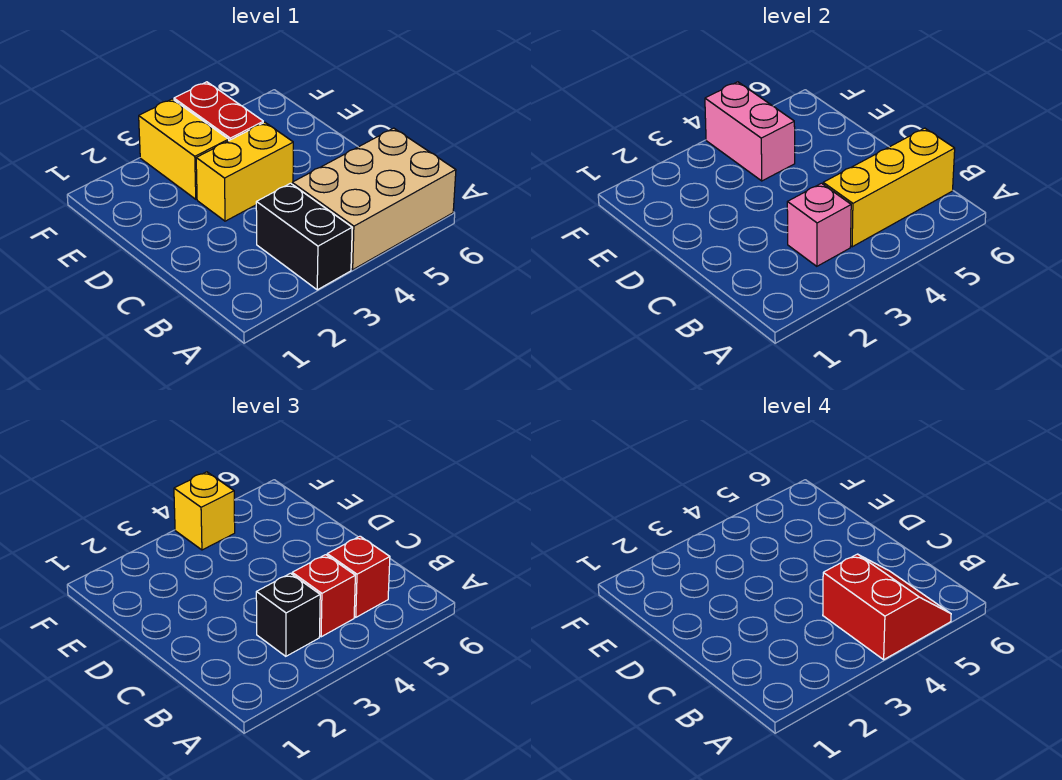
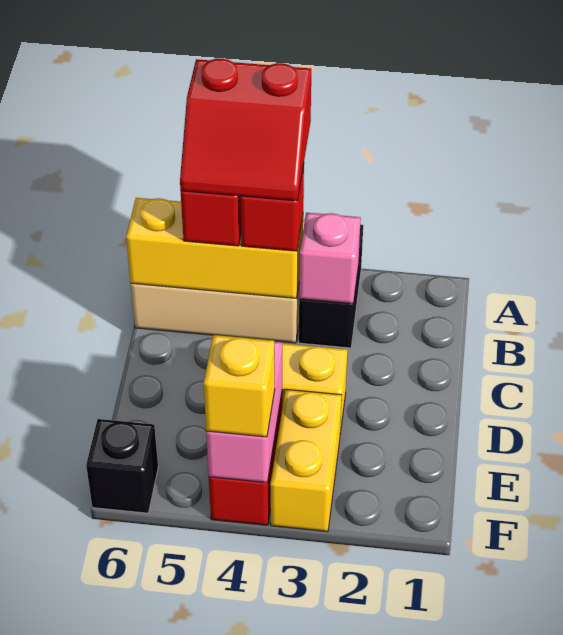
red slope A4:B5 level 4 top 4 -> red slope A4:B5 level 4 top A
black brick B3 level 3 -> black brick F6 level 1

